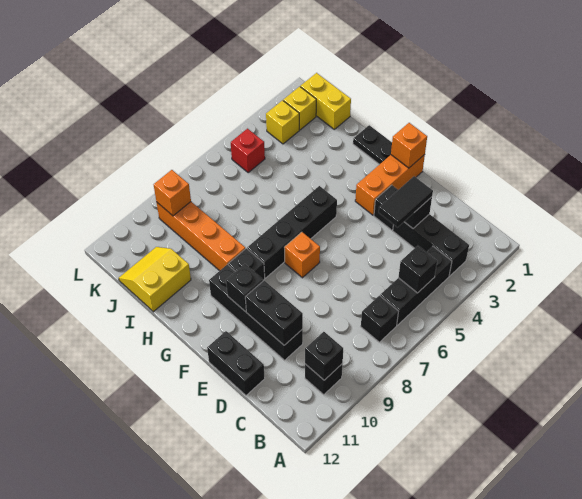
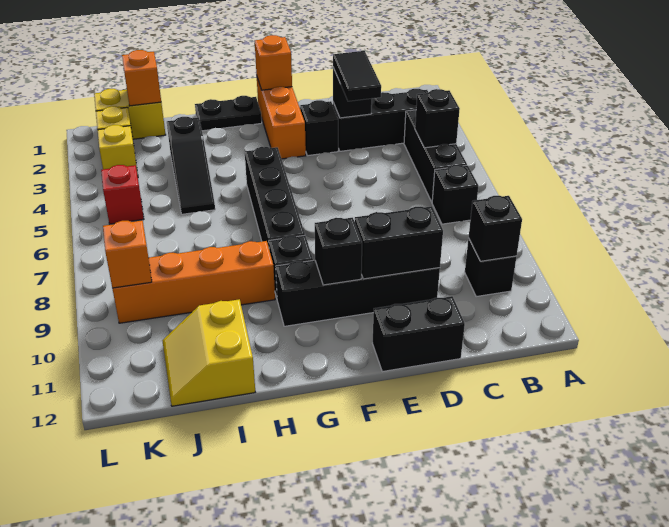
orange brick F7 level 1 -> orange brick J1 level 2
none -> black slope I3:I5 level 1 top 3

